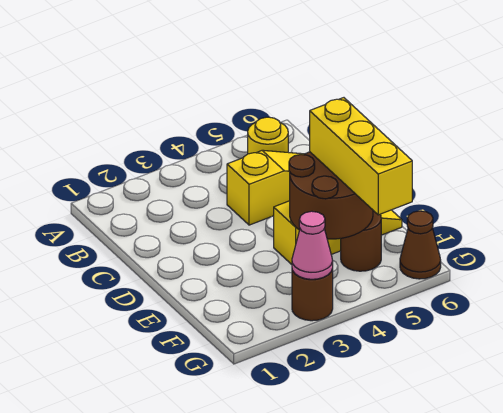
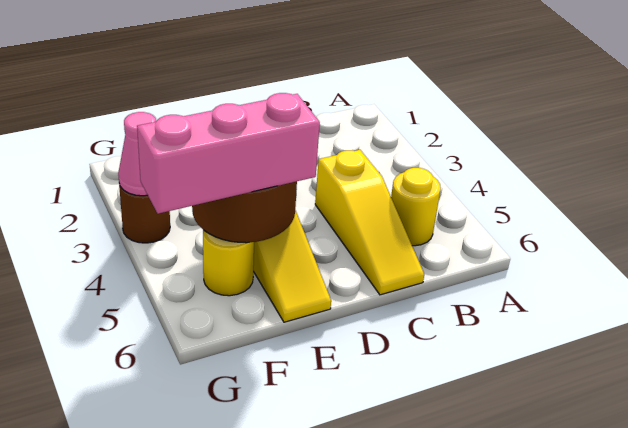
yellow brick E5:G5 level 3 -> pink brick E5:G5 level 3
brown round brick F5 level 1 -> yellow round brick F5 level 1
brown cone G6 level 1 -> none

